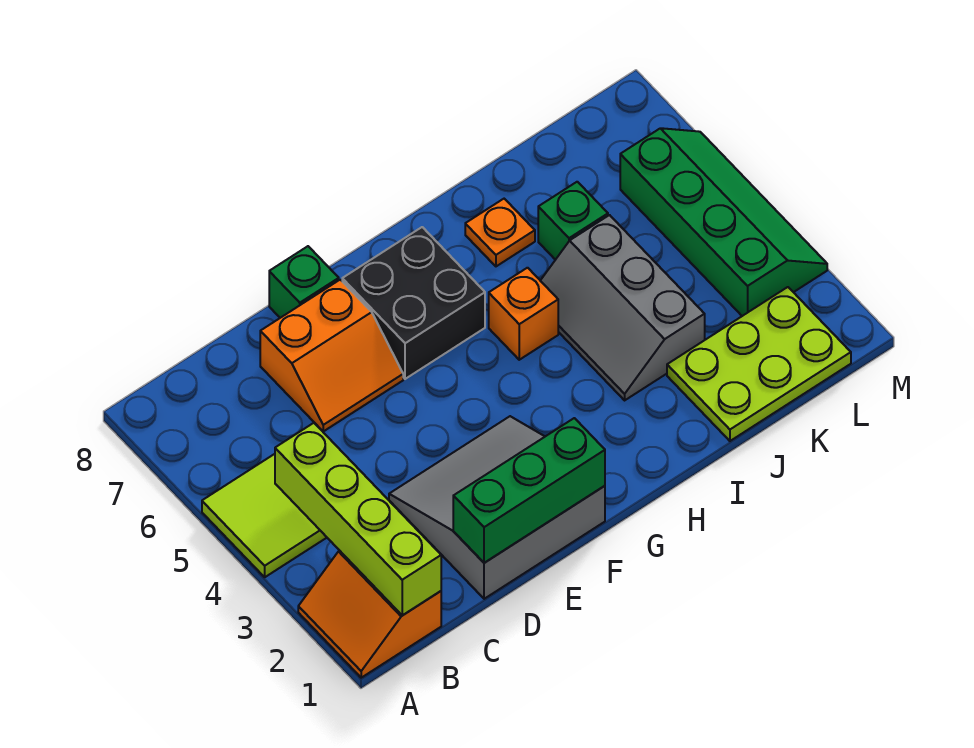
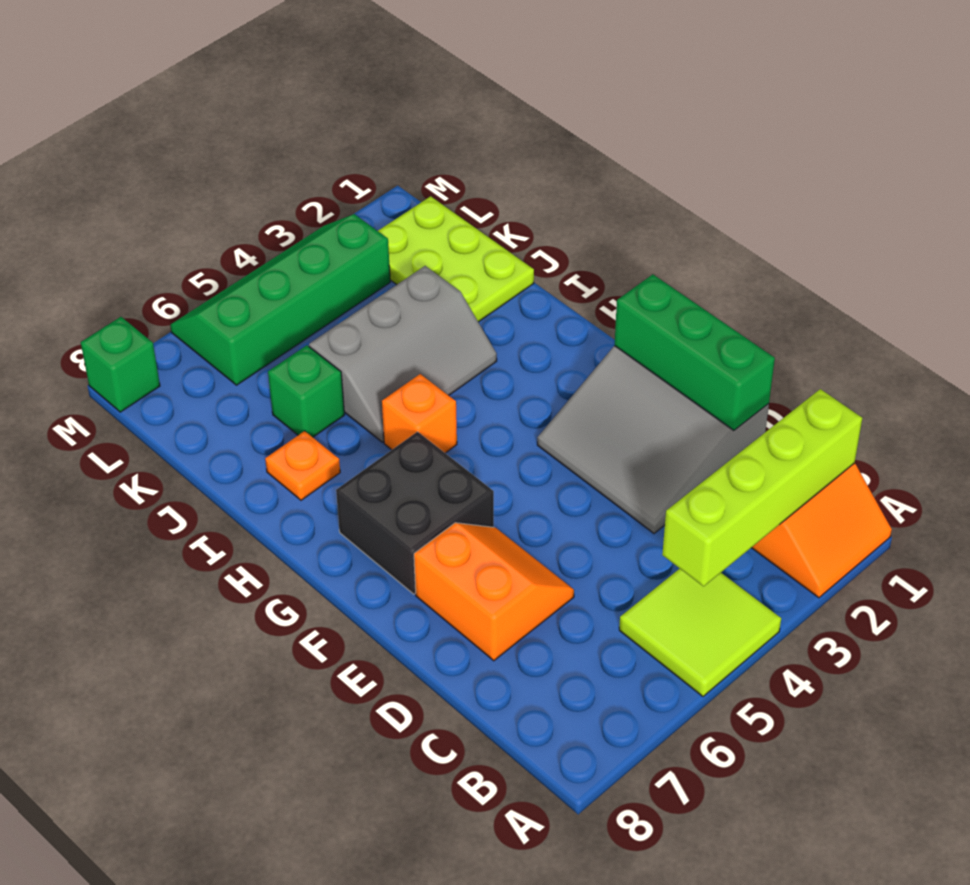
green brick E8 level 1 -> green brick M8 level 1

